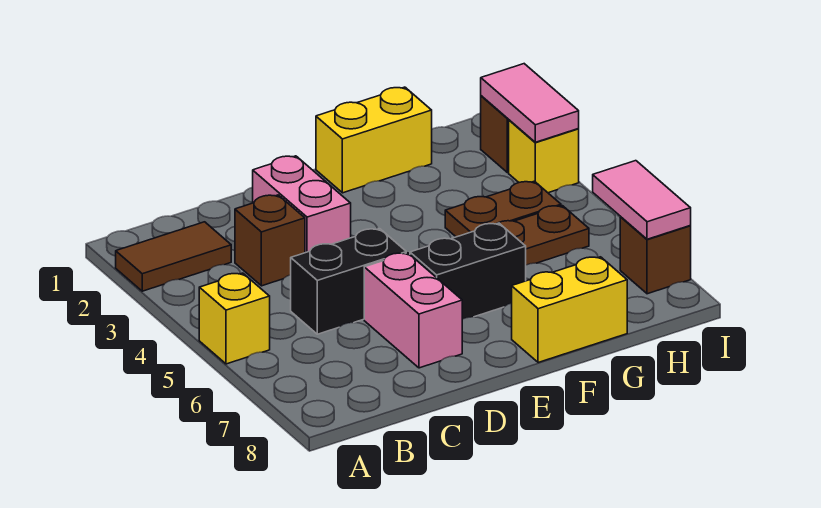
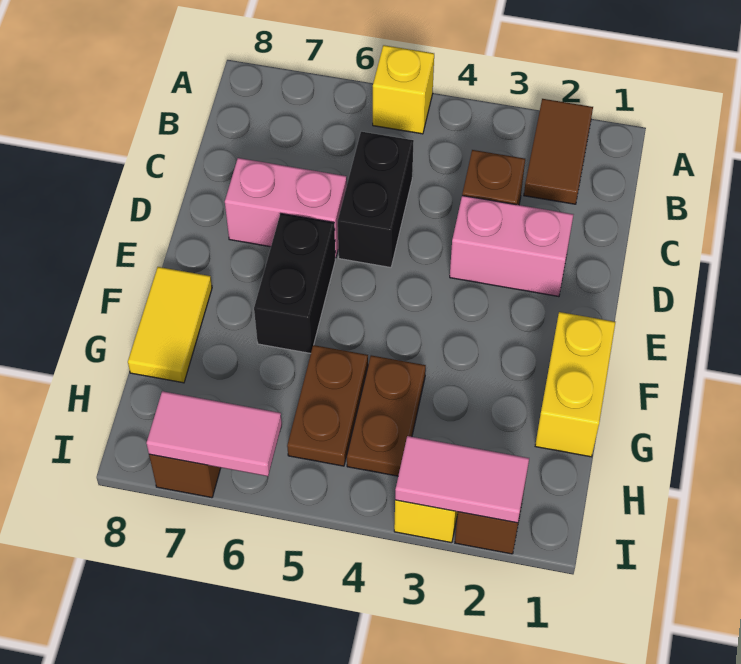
yellow brick F8:G8 level 1 -> yellow tile F8:G8 level 1

